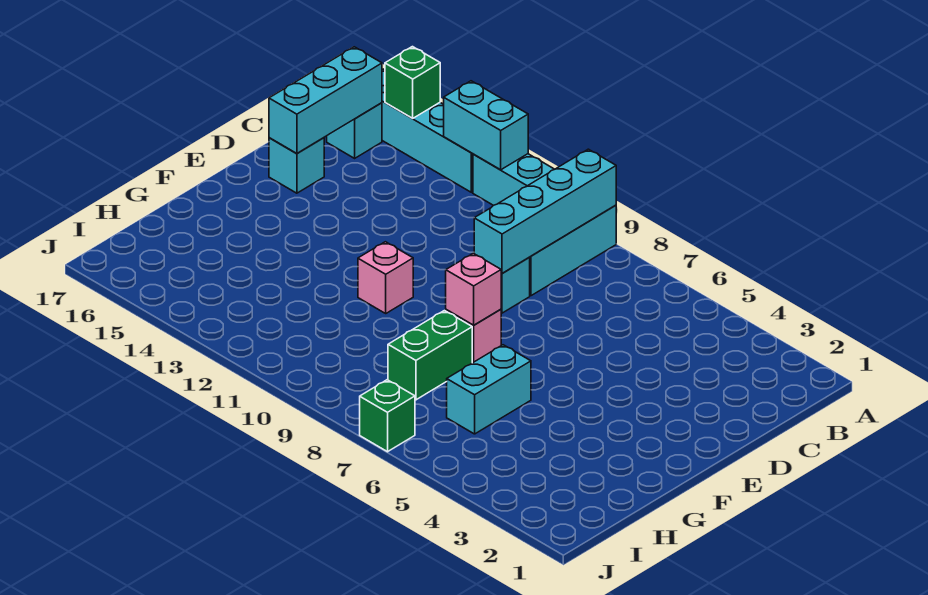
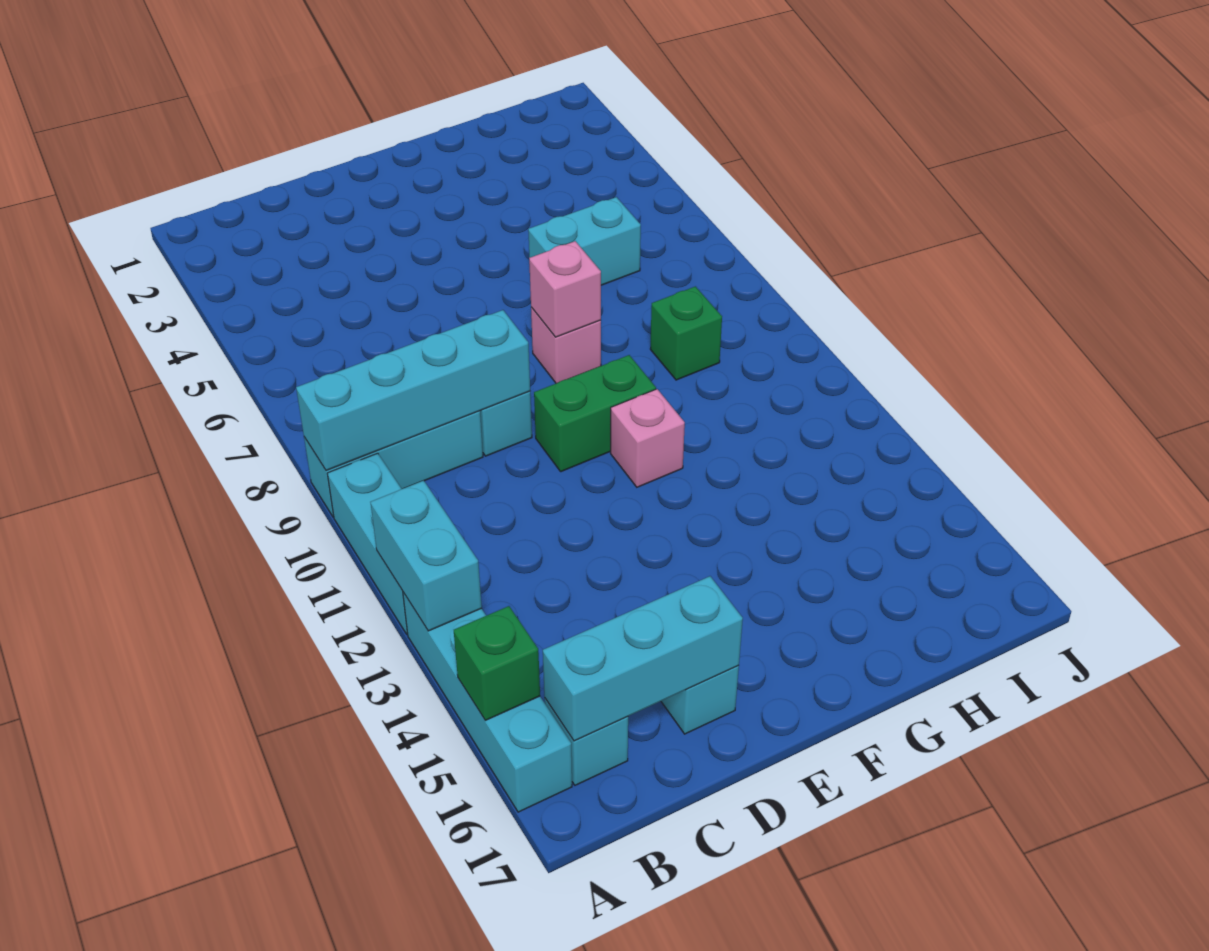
green brick G8:H8 level 1 -> green brick E10:F10 level 1
green brick J7 level 1 -> green brick H9 level 1

